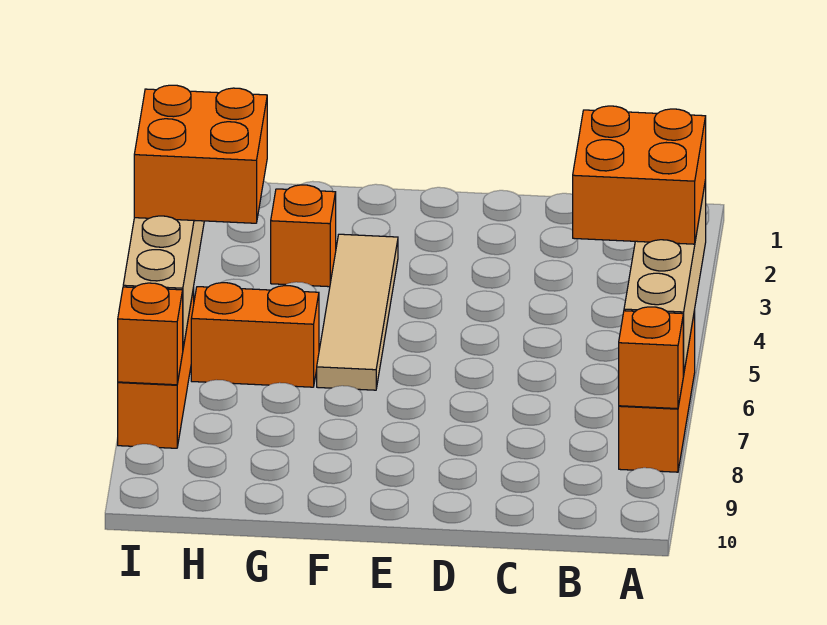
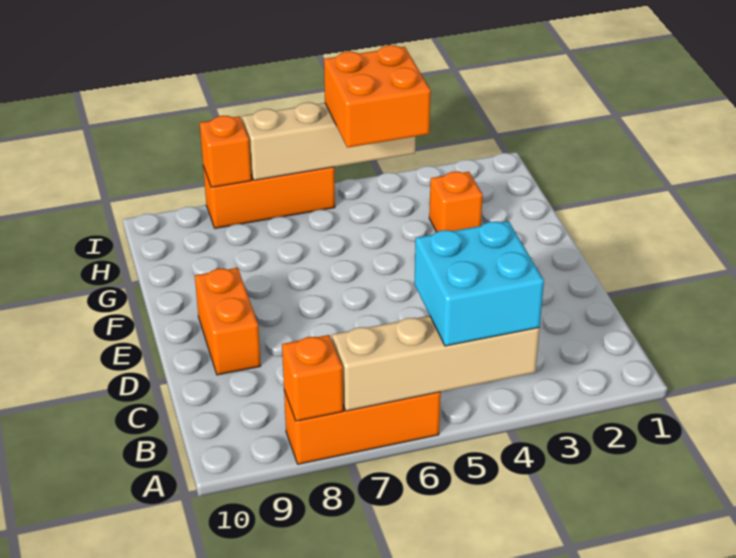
orange brick A4:B5 level 3 -> cyan brick A4:B5 level 3
tan tile F3:F6 level 1 -> none
orange brick G6:H6 level 1 -> orange brick D9:E9 level 1

